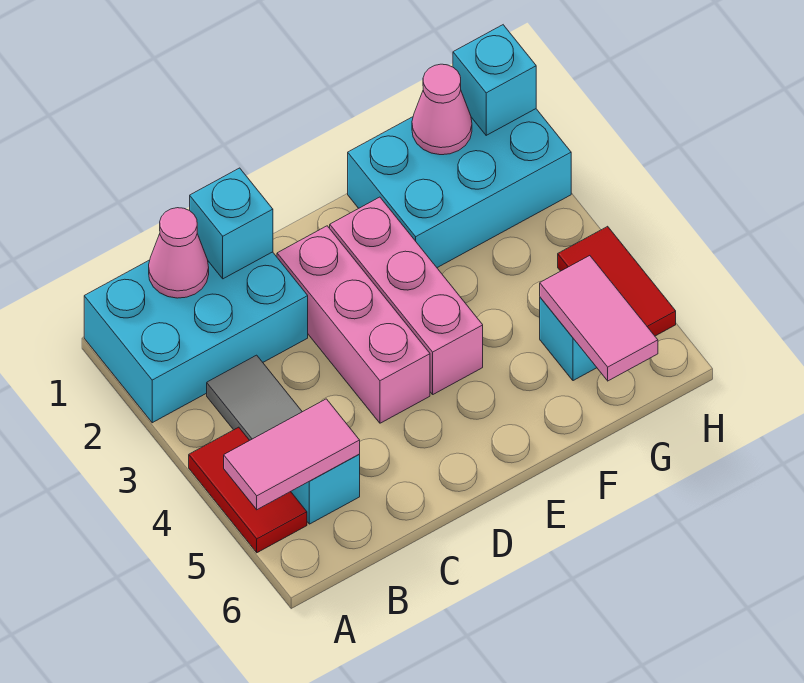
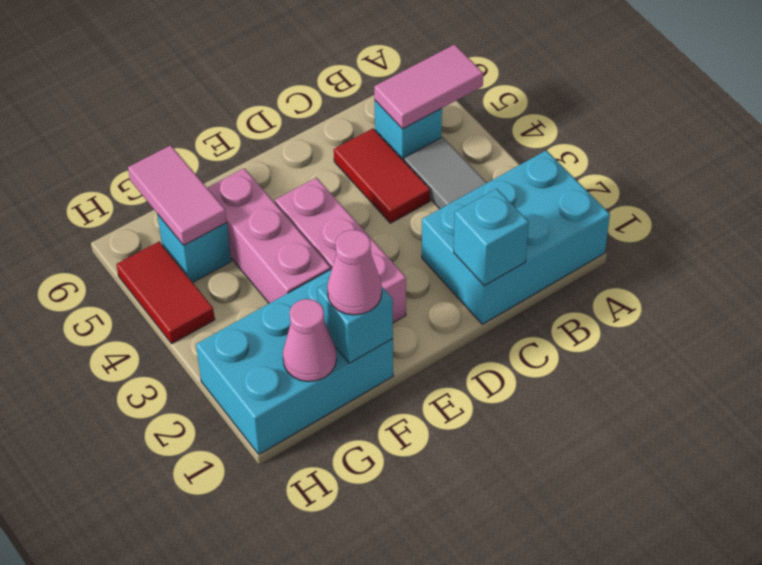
red tile A4:A5 level 1 -> red tile C4:C5 level 1
pink cone B1 level 2 -> pink cone F1 level 3
pink brick D2:D4 level 1 -> pink brick F3:F5 level 1
cyan brick H1 level 2 -> cyan brick F1 level 2

